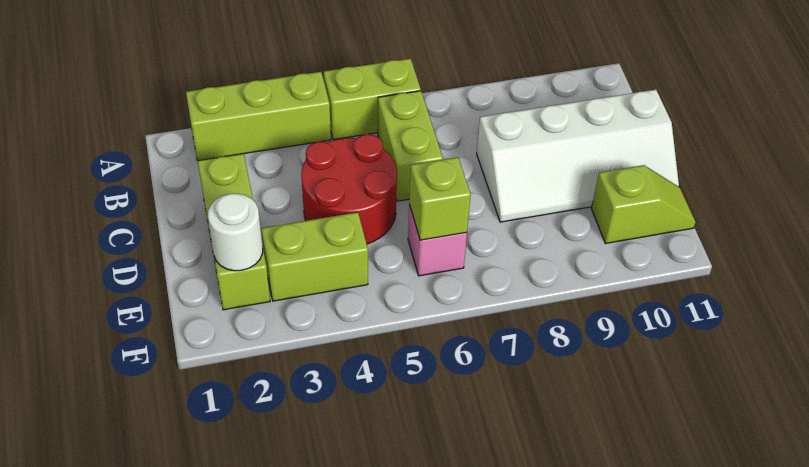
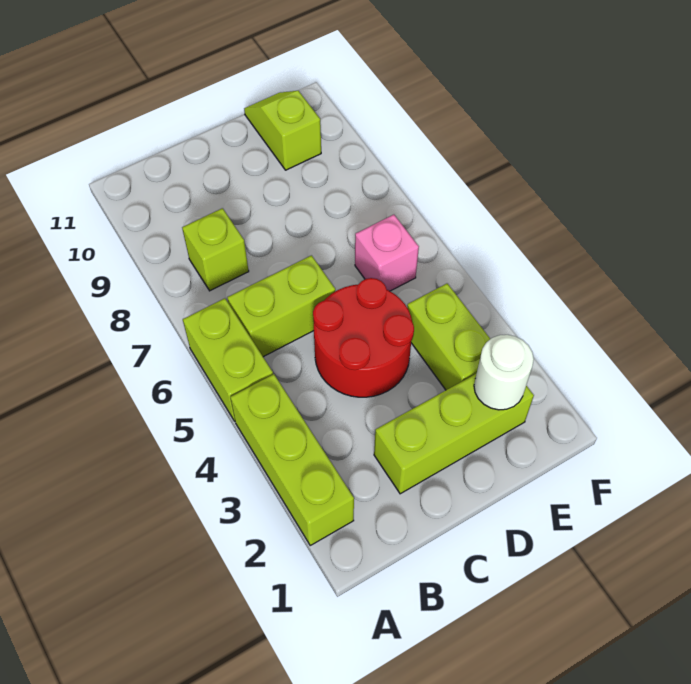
white slope C8:D11 level 1 top C -> none
lime brick E6 level 2 -> lime brick B8 level 1

